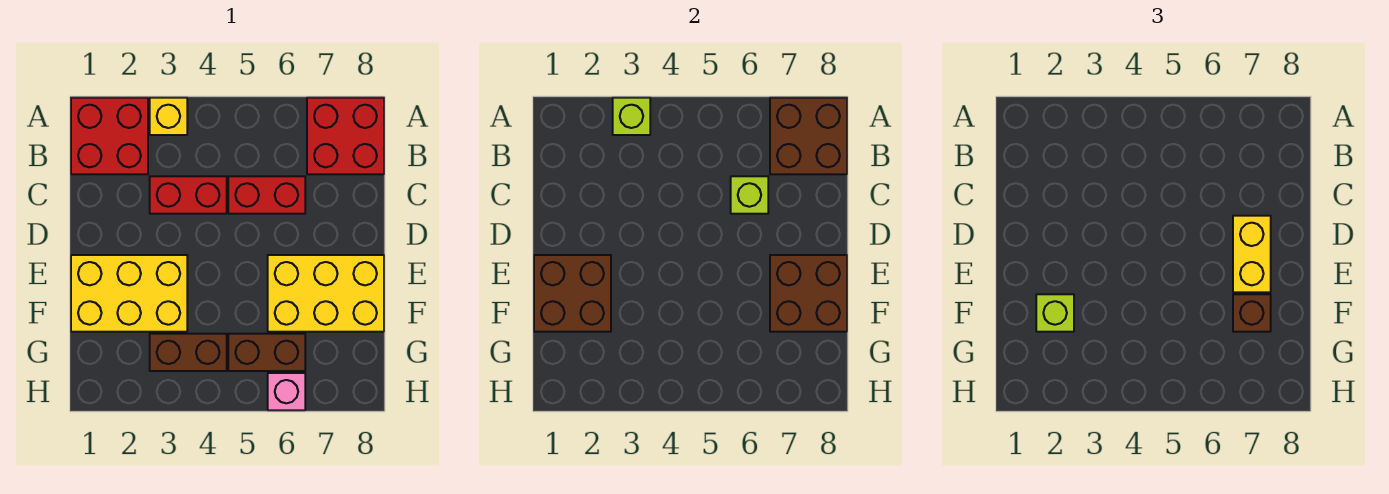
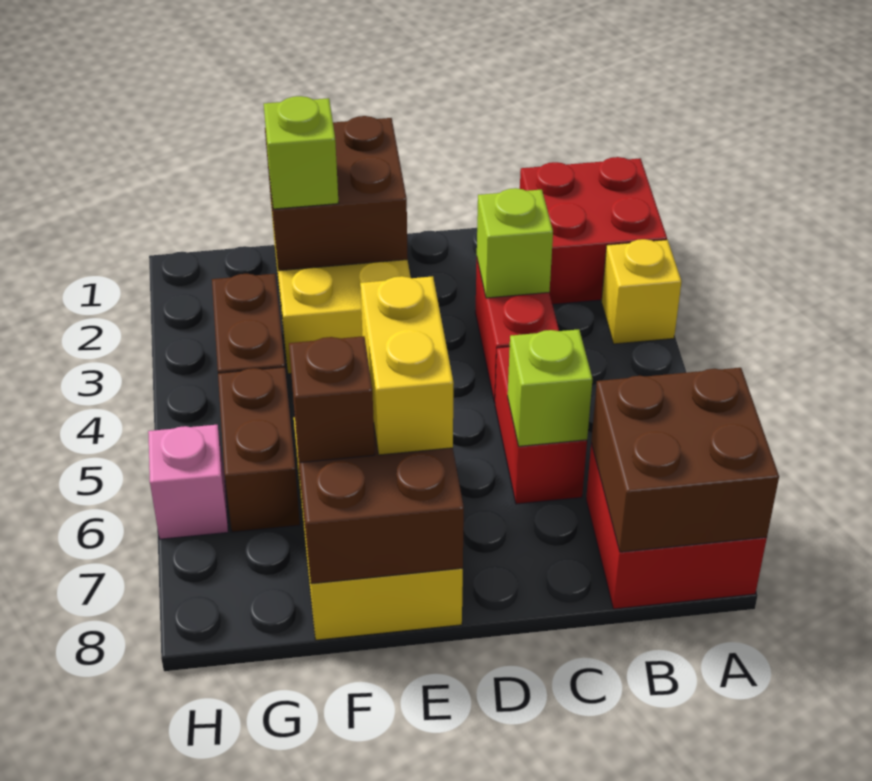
lime brick A3 level 2 -> lime brick C3 level 2
yellow brick D7:E7 level 3 -> yellow brick E6:E7 level 3

